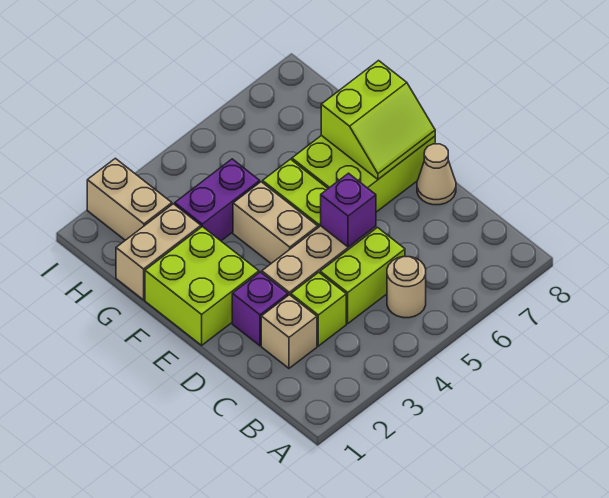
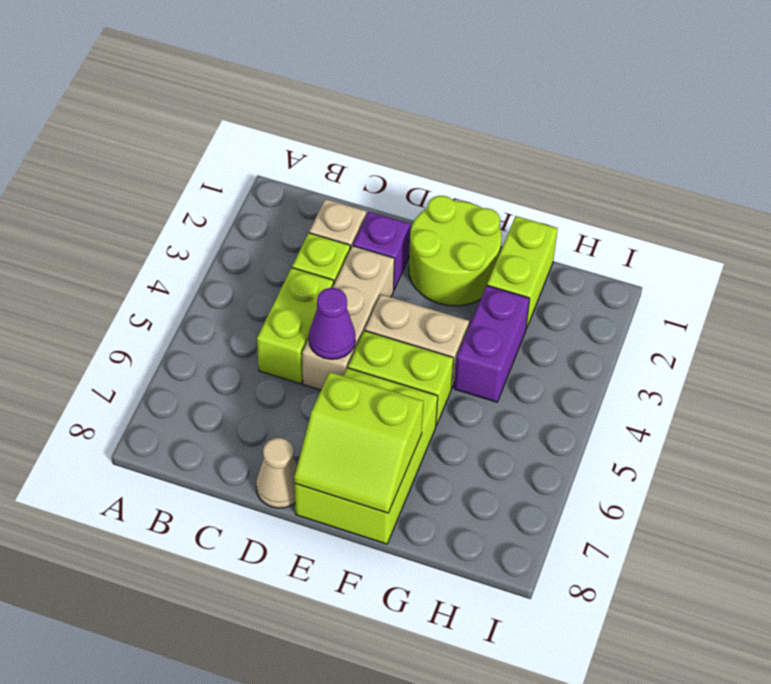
tan round brick B5 level 1 -> none
purple brick D5 level 2 -> purple cone D5 level 2
lime brick E1:F2 level 1 -> lime round brick E1:F2 level 1
lime slope E7:F8 level 2 top F -> lime slope E7:F8 level 2 top 7
tan brick G1:G2 level 1 -> lime brick G1:G2 level 1
tan brick H2:I2 level 1 -> none

